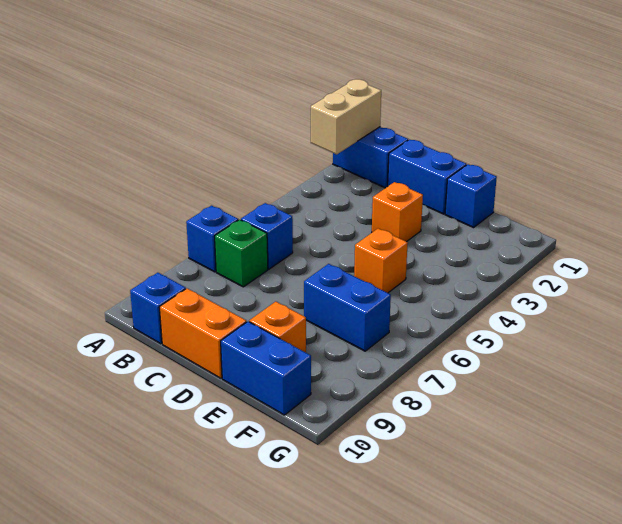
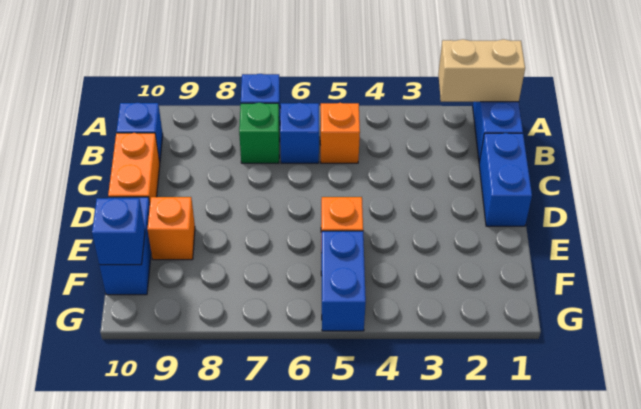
orange brick D3 level 1 -> orange brick B5 level 1
blue brick E1 level 1 -> blue brick F10 level 2
blue brick E7:F7 level 1 -> blue brick F5:G5 level 1

